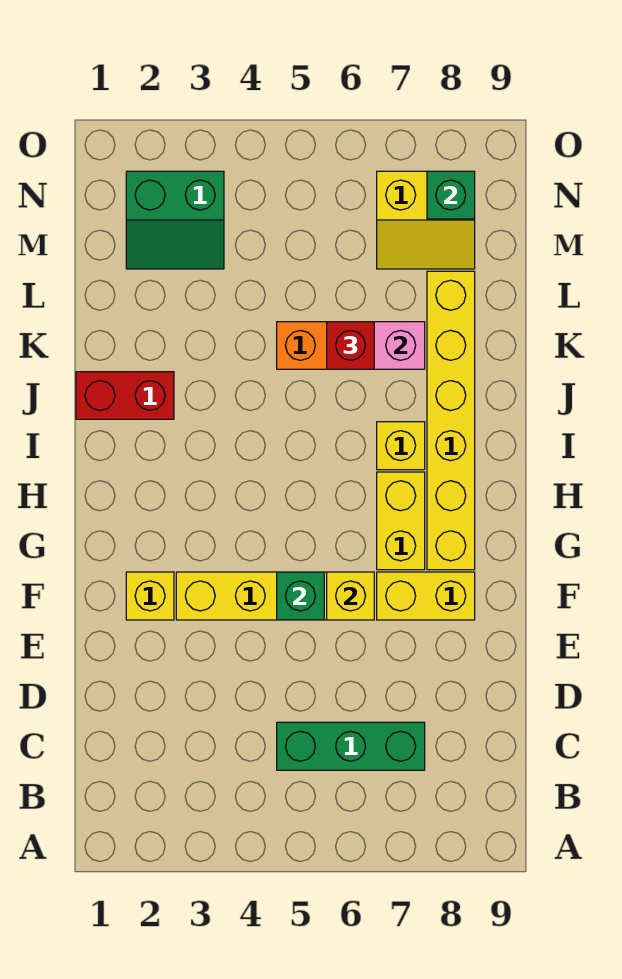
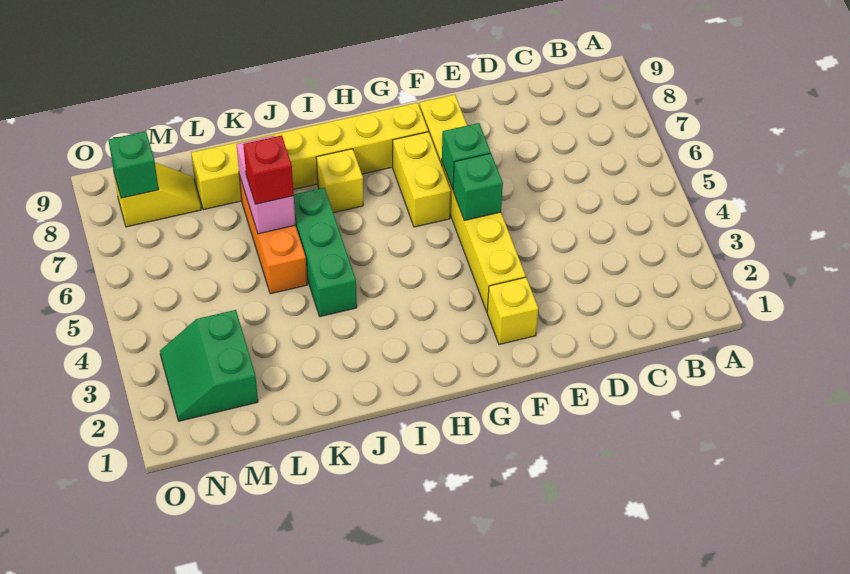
green brick C5:C7 level 1 -> green brick J4:J6 level 1
yellow brick F6 level 2 -> green brick F6 level 2
yellow brick G7:H7 level 1 -> yellow brick G6:G7 level 1
red brick J1:J2 level 1 -> none
green slope M2:N3 level 1 top N -> green slope M2:N3 level 1 top M
yellow slope M7:N8 level 1 top N -> yellow slope M8:N8 level 1 top N

